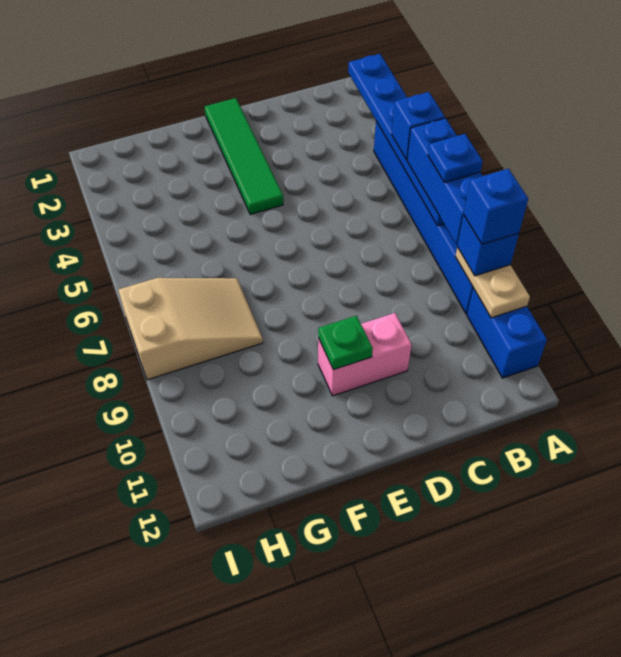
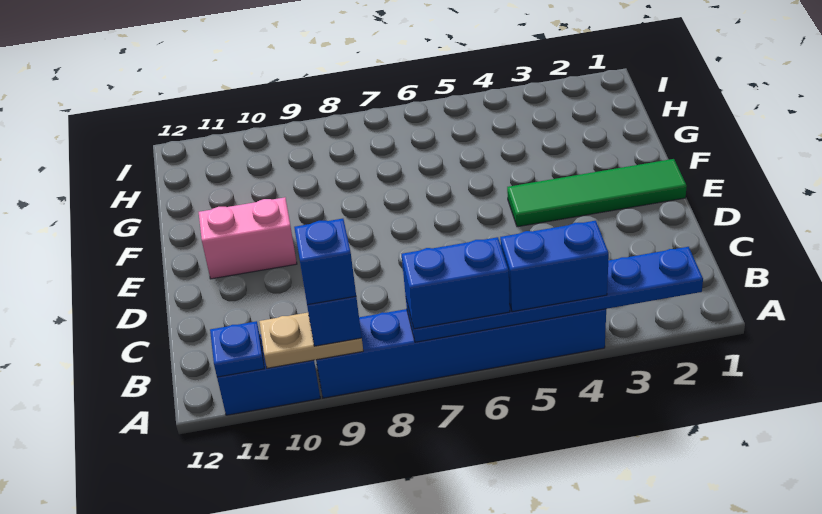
blue brick A5 level 3 -> blue brick A4:A5 level 3
blue brick A6:A8 level 3 -> blue brick A6:A7 level 3
blue plate A7 level 4 -> blue plate A11 level 2
pink brick D10:E10 level 1 -> pink brick E10:E11 level 1
green plate E10 level 2 -> none
tan slope G7:I8 level 1 top I -> none

